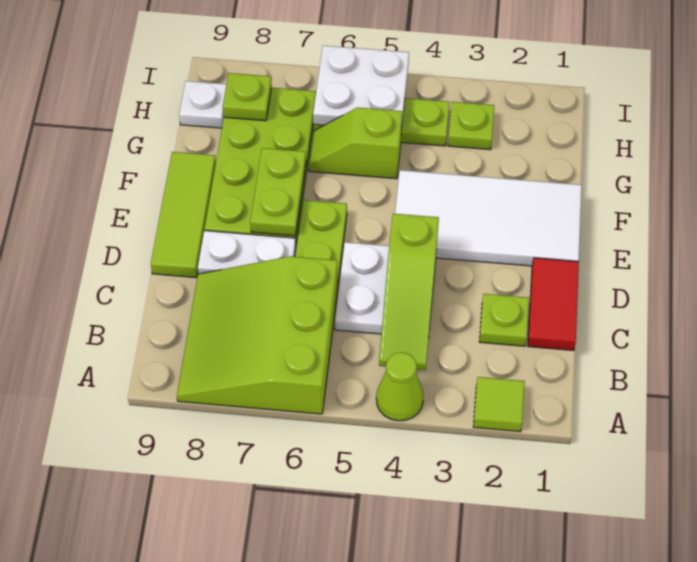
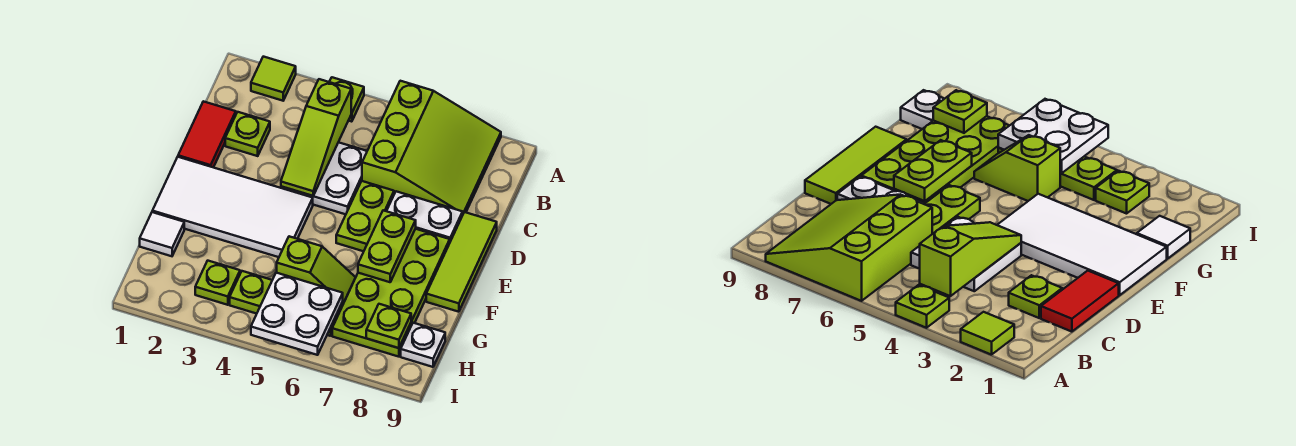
lime cone A4 level 1 -> lime plate A4 level 1
lime slope B4:D4 level 2 top D -> lime slope B4:D4 level 2 top B
none -> white tile G1 level 1

